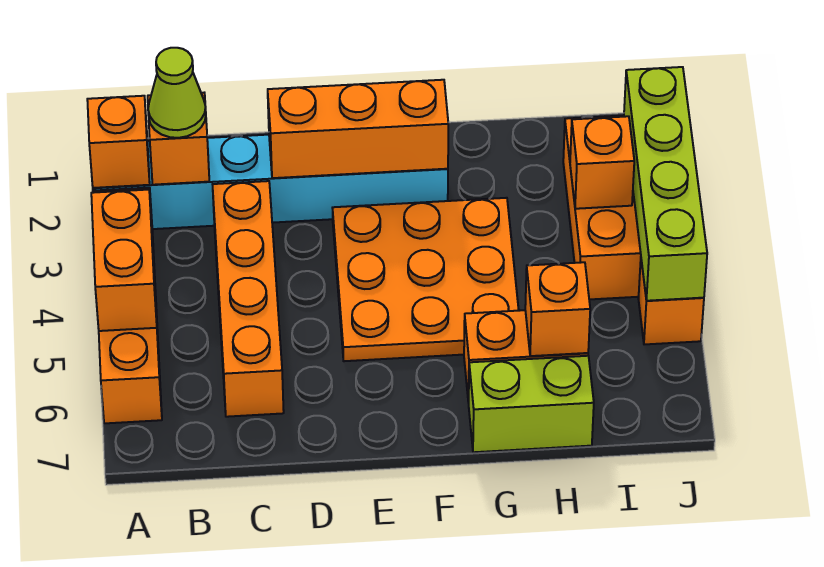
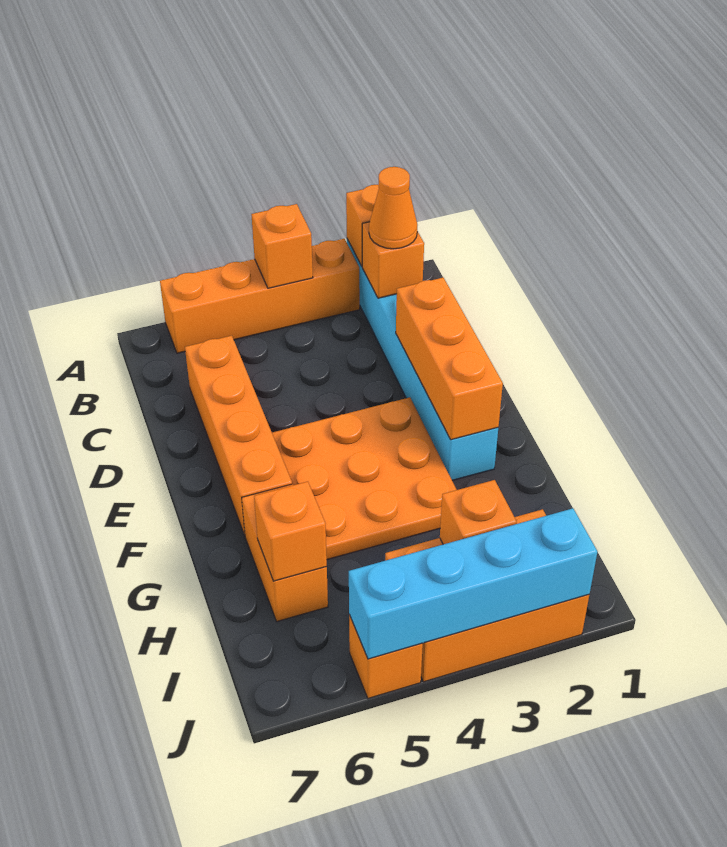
orange brick A4:A5 level 2 -> orange brick A4 level 2
lime cone B2 level 3 -> orange cone B2 level 3
orange brick C3:C6 level 1 -> orange brick C6:F6 level 1
lime brick G7:H7 level 1 -> none
lime brick J2:J5 level 2 -> cyan brick J2:J5 level 2

